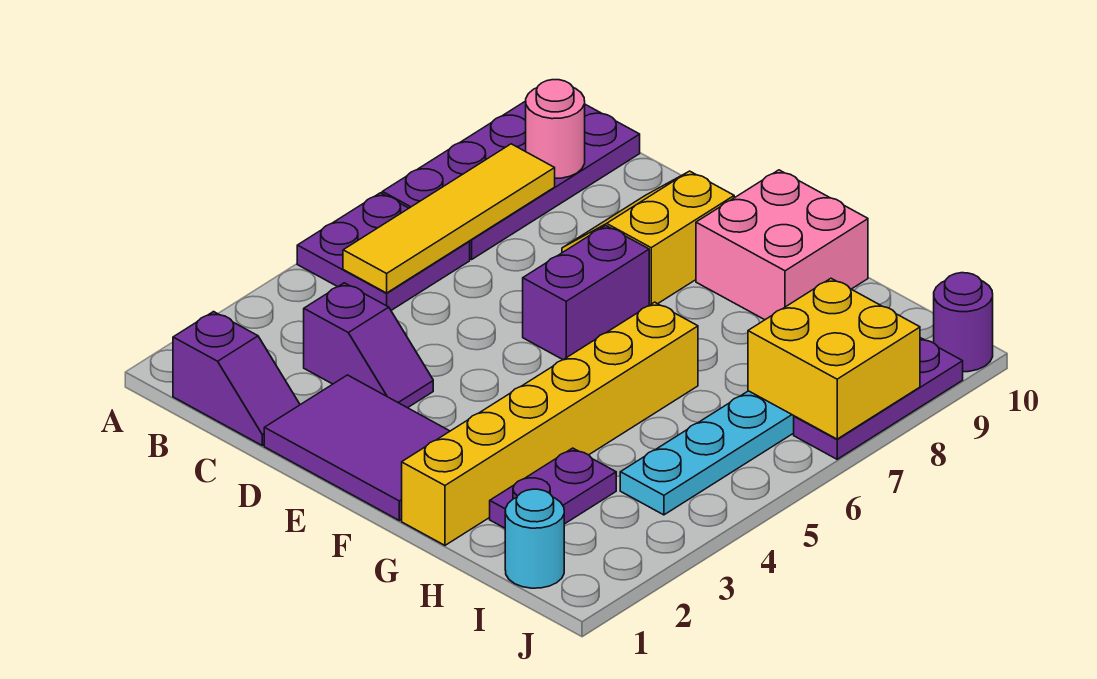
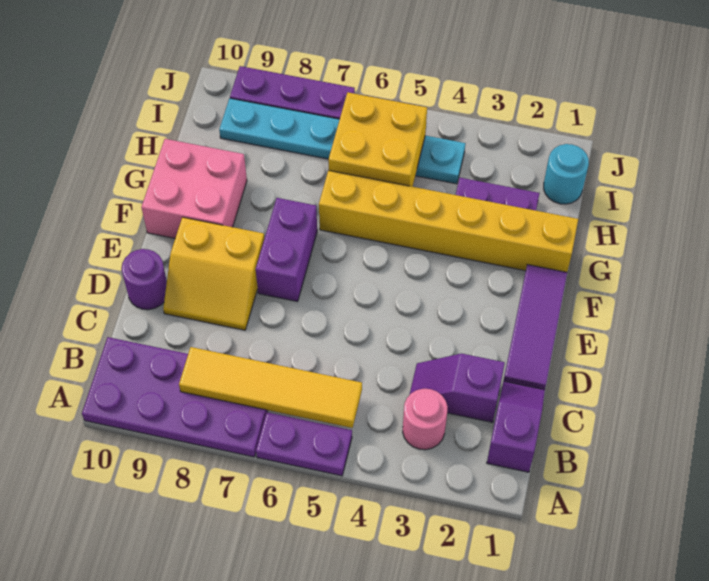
purple plate A5:B6 level 1 -> purple plate A5:A6 level 1
pink round brick B9 level 2 -> pink round brick B3 level 1
purple slope C3:D3 level 1 top C -> purple slope C2:C3 level 1 top 2
purple tile D1:F2 level 1 -> purple tile D1:F1 level 1
purple brick E6:E7 level 1 -> purple brick E7:F7 level 1
yellow brick I7:J8 level 2 -> yellow brick H5:I6 level 2
purple round brick J10 level 1 -> purple round brick D10 level 1

